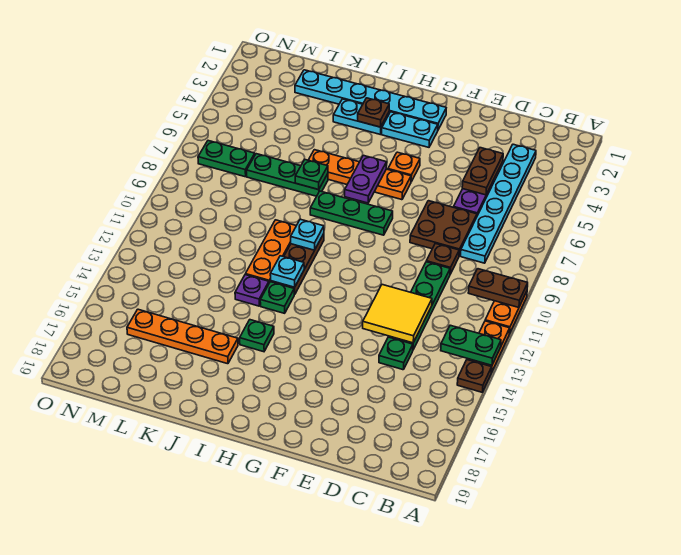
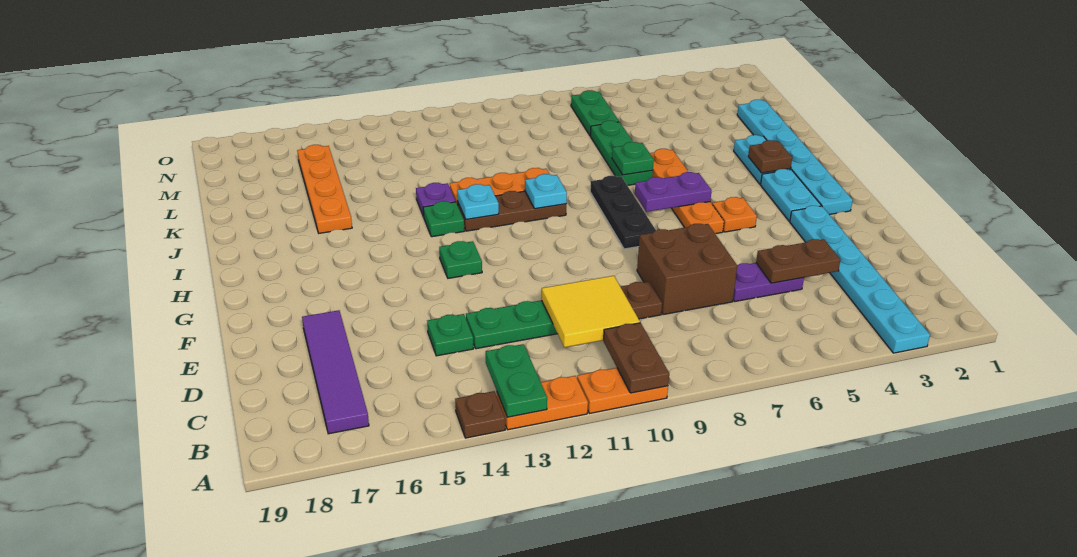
none -> purple tile B17:E17 level 1
cyan plate C3:C8 level 1 -> cyan plate A3:F3 level 1
brown plate D7:E8 level 1 -> brown brick D7:E8 level 1
yellow tile D12:E13 level 2 -> yellow tile C10:D11 level 2
green plate G8:I8 level 1 -> black plate G8:I8 level 1
green plate I15 level 1 -> green plate G13 level 1

